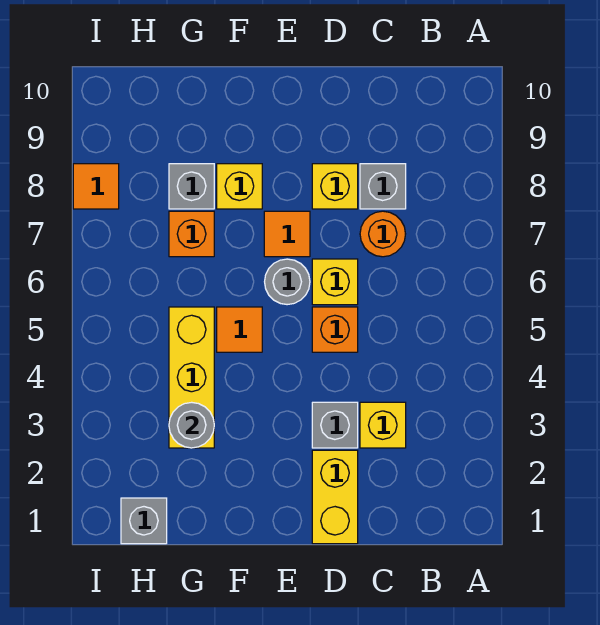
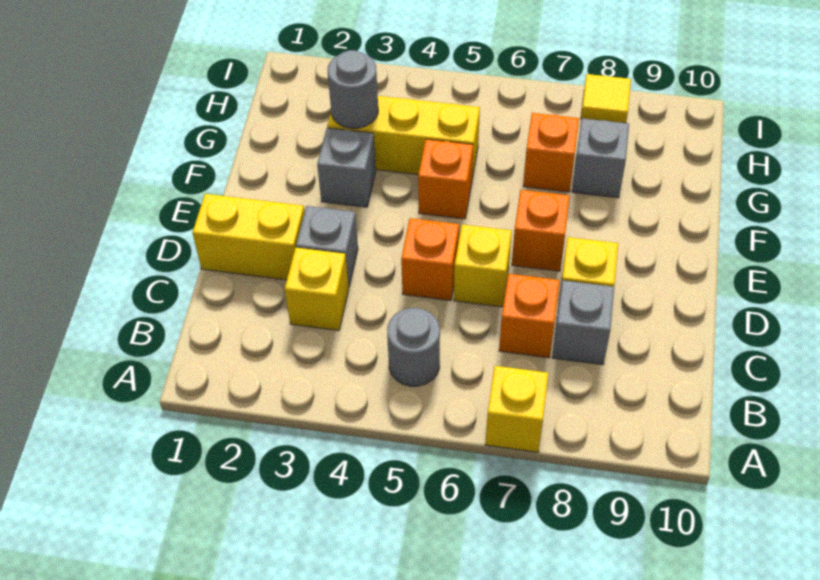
orange round brick C7 level 1 -> orange brick C7 level 1
grey round brick E6 level 1 -> grey round brick B5 level 1
orange tile E7 level 1 -> orange brick E7 level 1
orange tile F5 level 1 -> orange brick F5 level 1
yellow brick F8 level 1 -> yellow brick A7 level 1
grey brick H1 level 1 -> grey brick F3 level 1
orange tile I8 level 1 -> yellow tile I8 level 1

